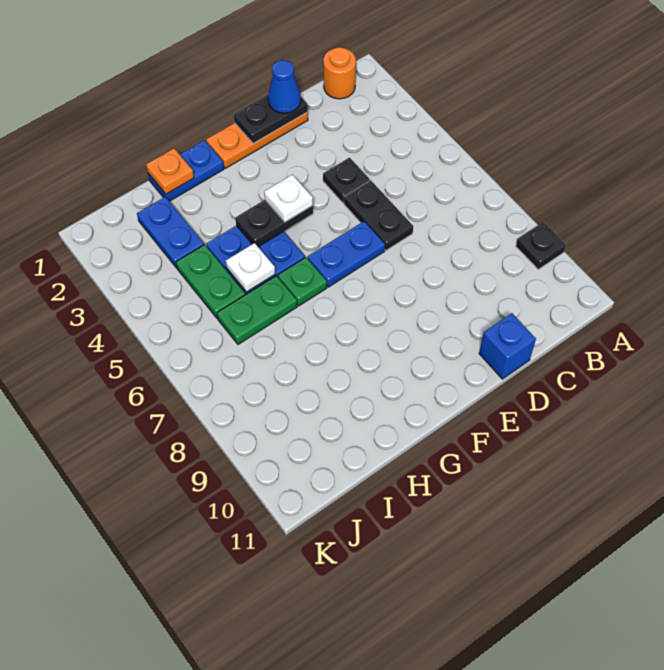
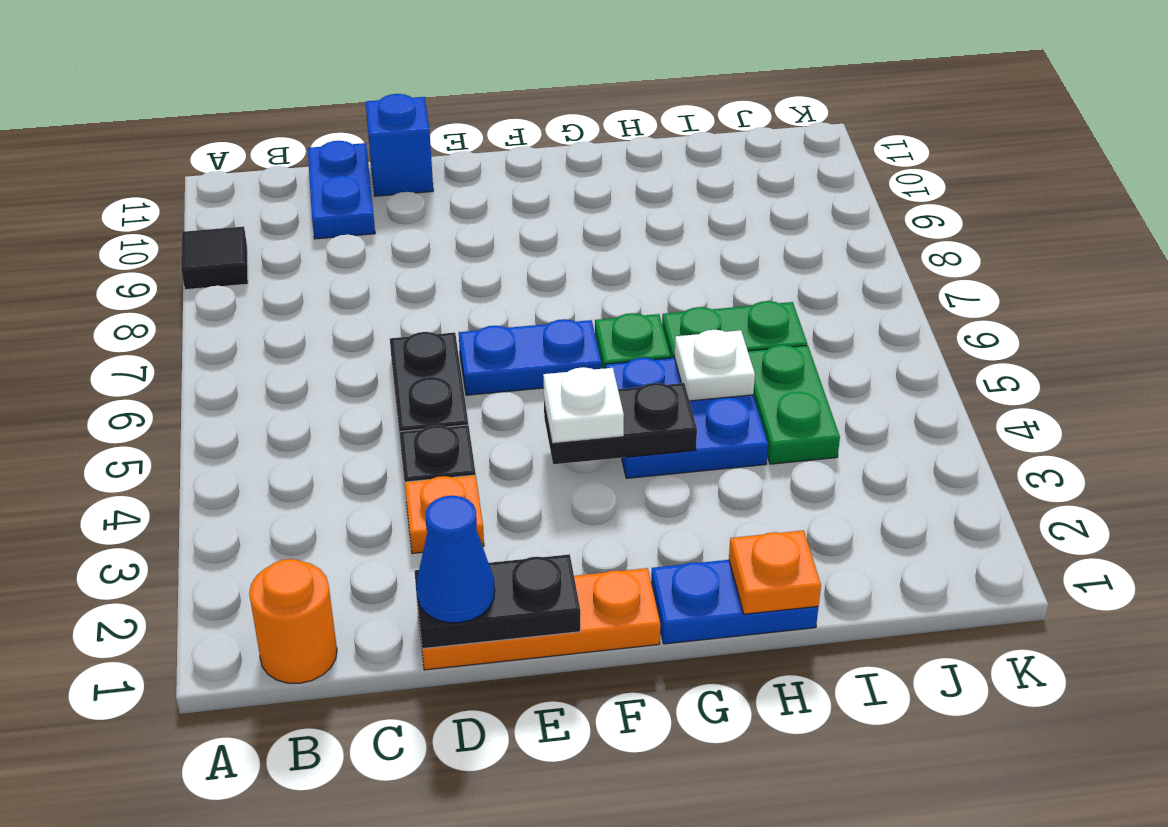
black plate A9 level 1 -> black tile A9 level 1
none -> orange plate D3 level 1
blue plate I2:I3 level 1 -> blue plate C10:C11 level 1

